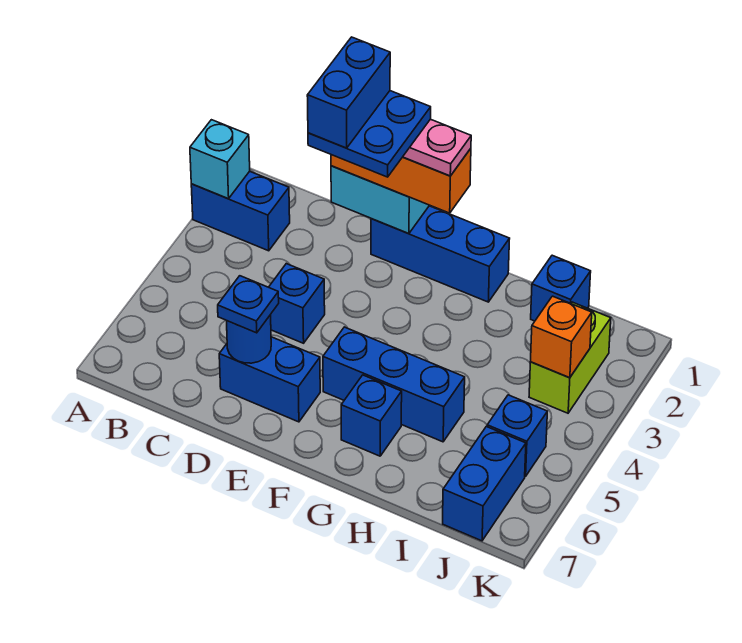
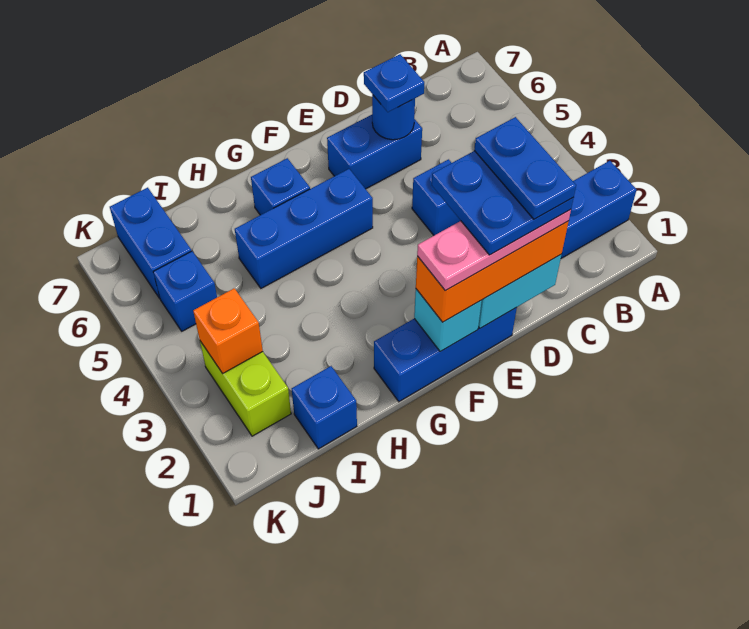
cyan brick A2 level 2 -> cyan brick F1 level 2
blue brick D1:D2 level 6 -> blue plate D1:D2 level 6

